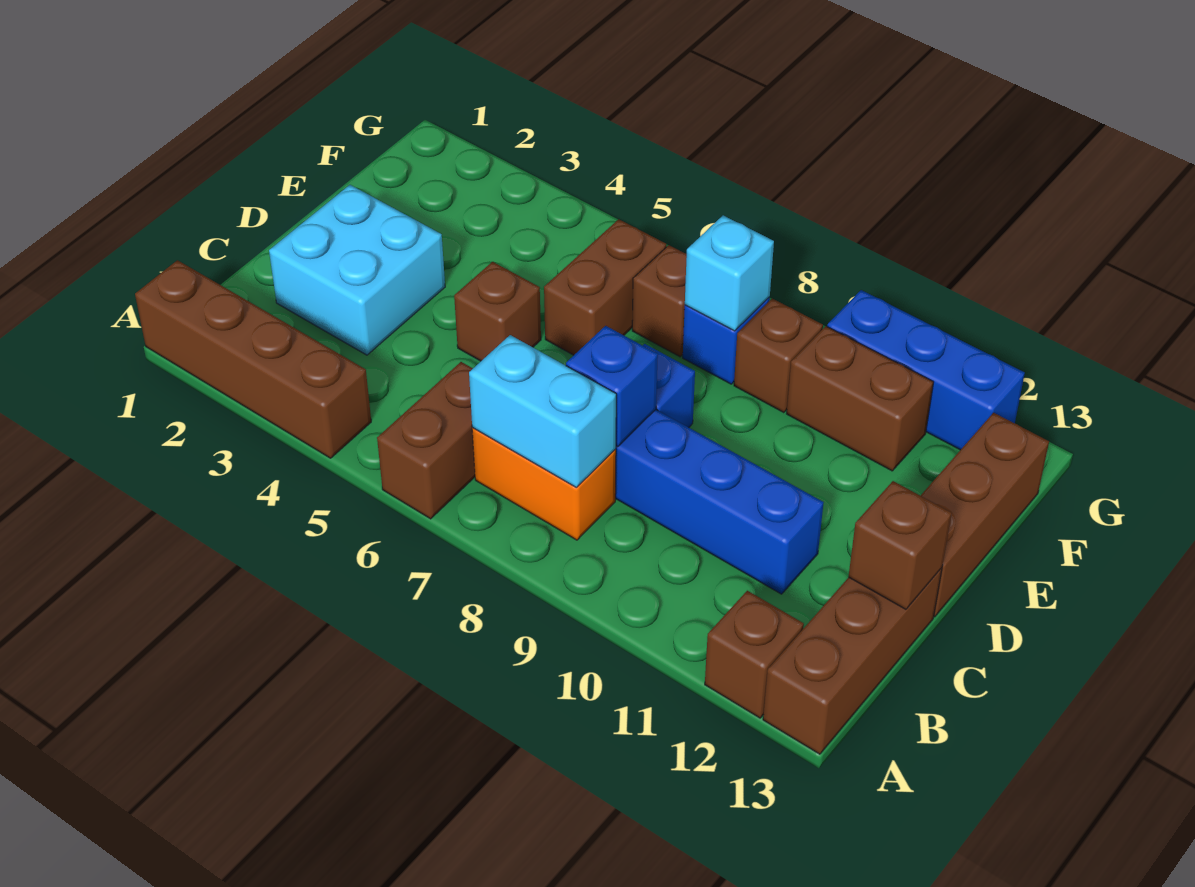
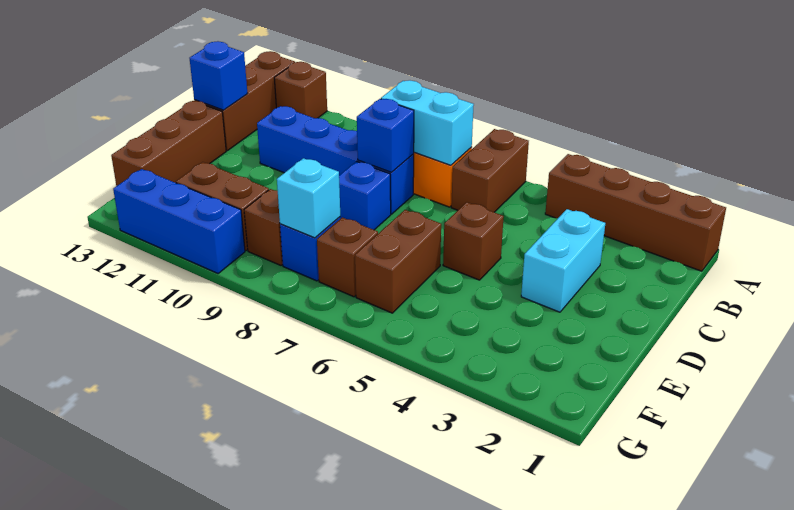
cyan brick C2:D3 level 1 -> cyan brick C3:D3 level 1
brown brick C13 level 2 -> blue brick C13 level 2

